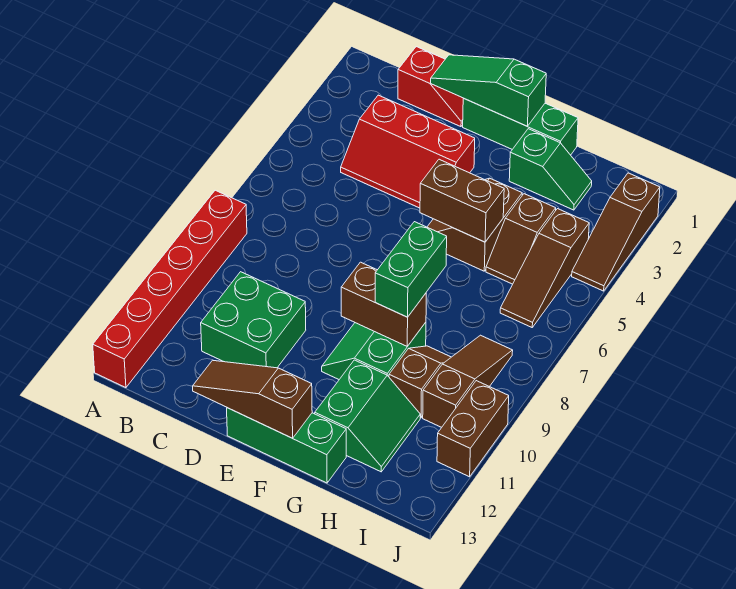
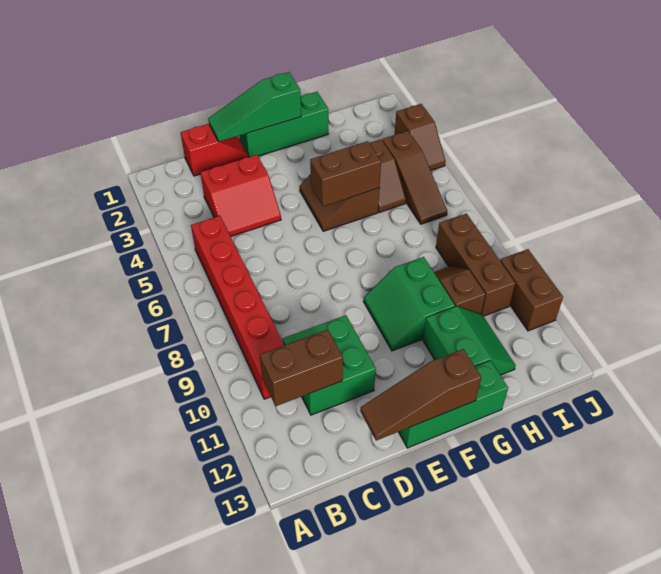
red brick A8:A13 level 1 -> red brick B5:B10 level 1
red slope C3:E4 level 1 top 3 -> red slope C3:D4 level 1 top 3
brown brick F9:G9 level 2 -> brown brick B11:C11 level 2
green slope G2:H2 level 1 top G -> none
green brick G8:G9 level 3 -> none
brown slope I8:I10 level 1 top 10 -> brown brick I8:I10 level 1
brown slope J2:J4 level 1 top 2 -> brown slope J3:J4 level 1 top 3

